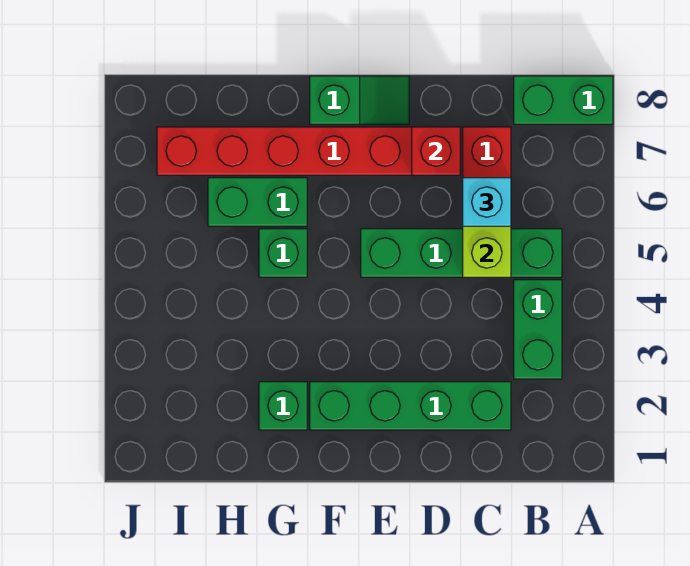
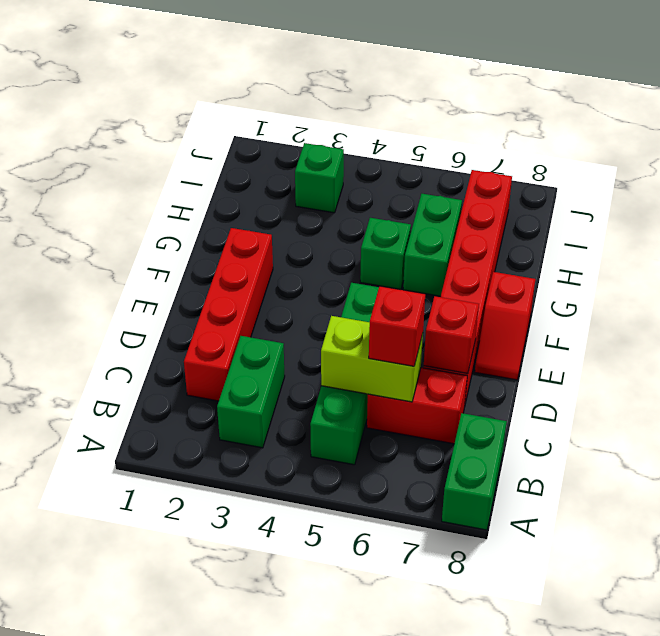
green brick B3:B4 level 1 -> green brick B3:C3 level 1
green brick C2:F2 level 1 -> red brick C2:F2 level 1
cyan brick C6 level 3 -> red brick C6 level 3
green slope E8:F8 level 1 top F -> red slope E8:F8 level 1 top F
green brick G2 level 1 -> green brick I3 level 1

